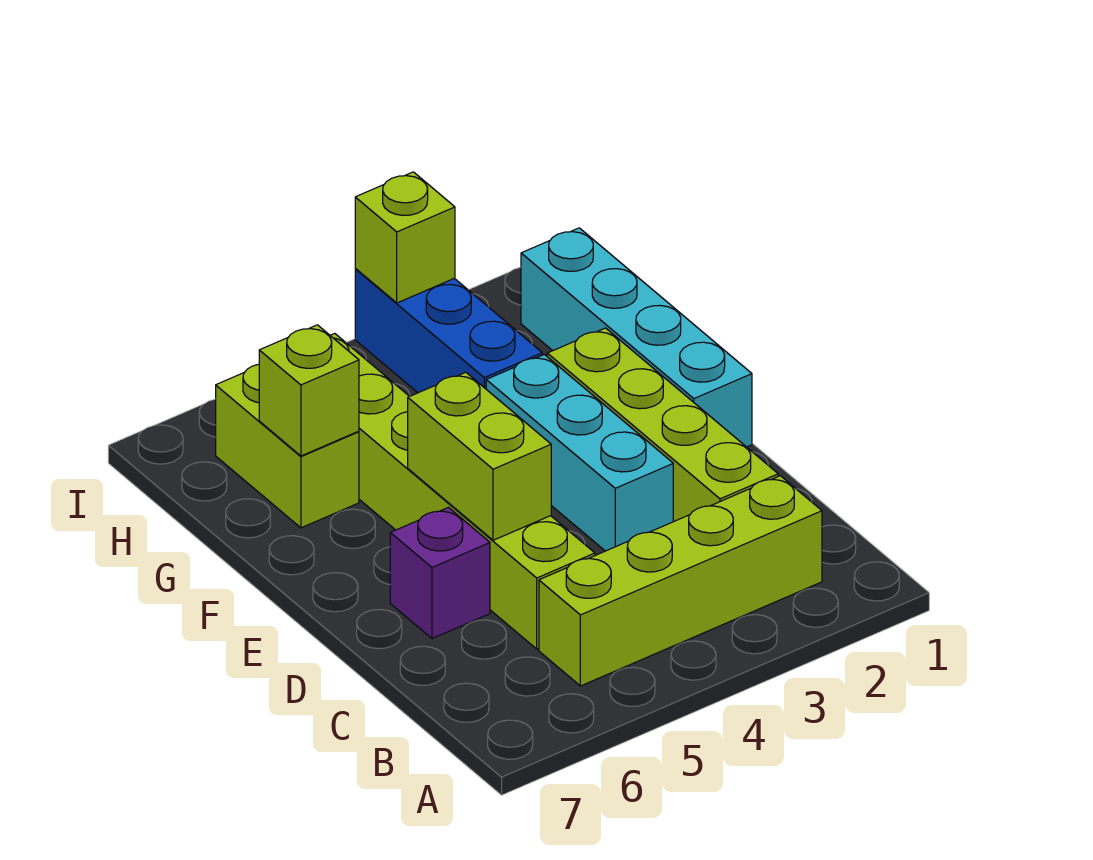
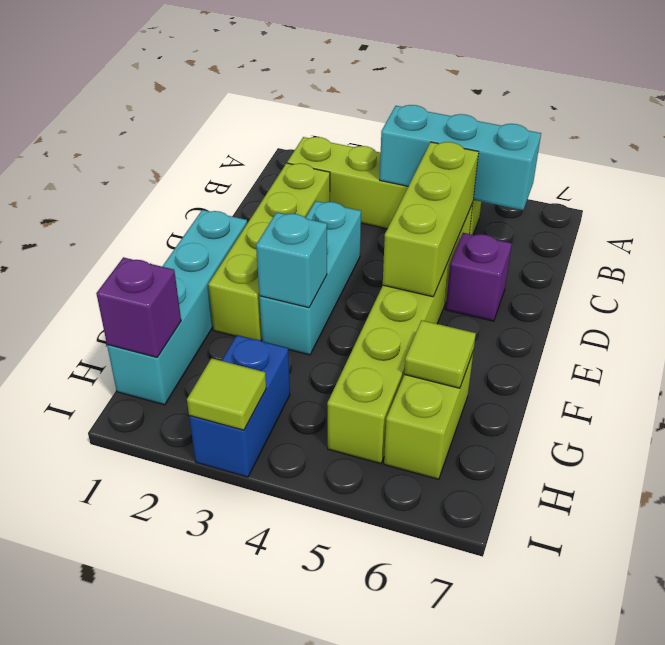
none -> cyan brick B4:B6 level 2
lime brick D5:E5 level 2 -> lime brick C5:E5 level 2
none -> cyan brick F3 level 2
blue brick G3:I3 level 1 -> blue brick H3:I3 level 1
lime brick G6 level 2 -> lime tile G6 level 2
none -> purple brick H1 level 2
lime brick I3 level 2 -> lime tile I3 level 2

